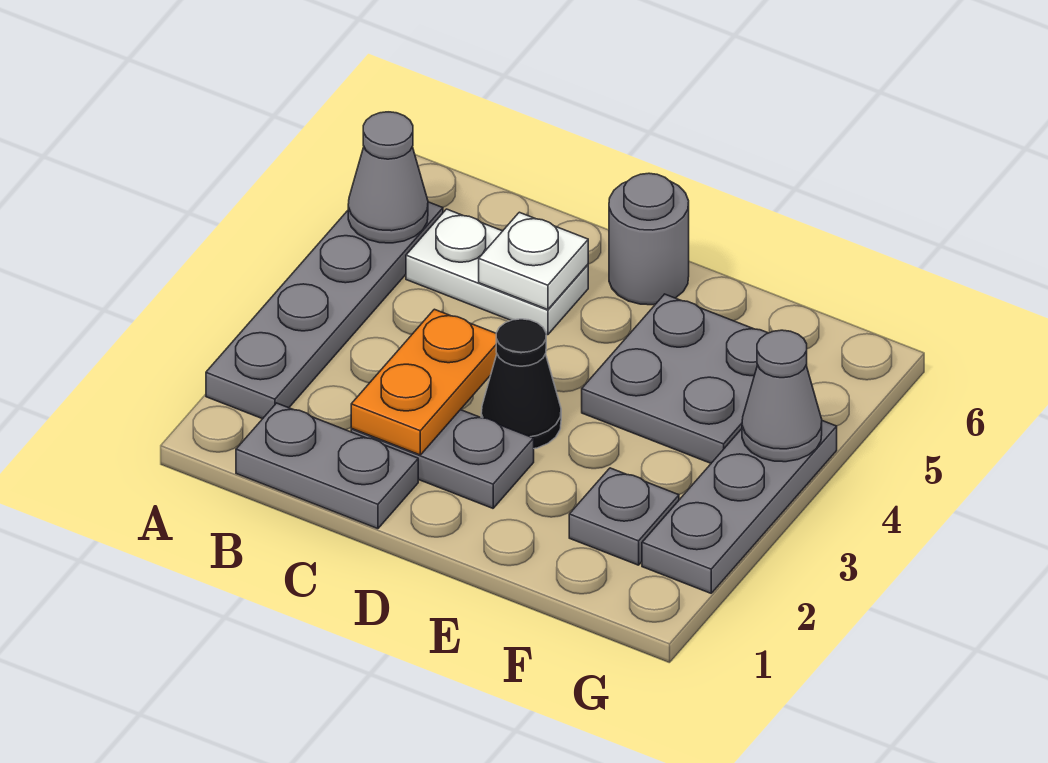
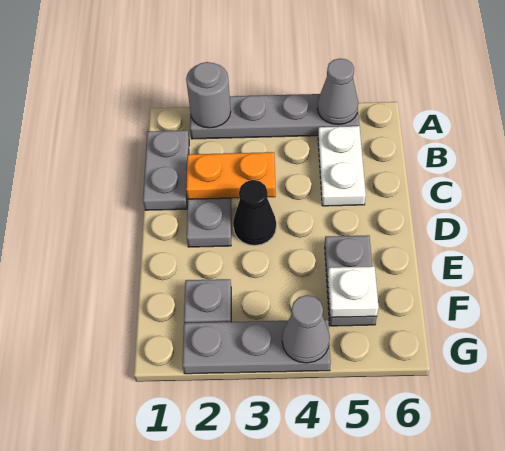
white plate C5 level 2 -> white plate F5 level 2
grey round brick D6 level 1 -> grey round brick A2 level 2
grey plate E4:F5 level 1 -> grey plate E5:F5 level 1

